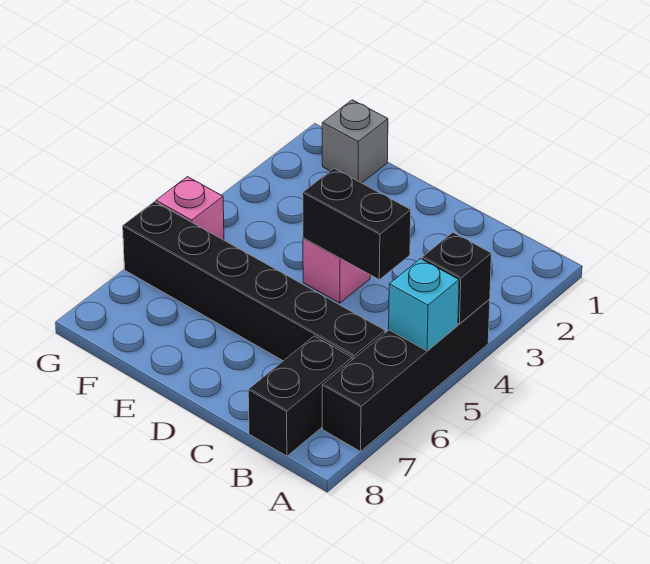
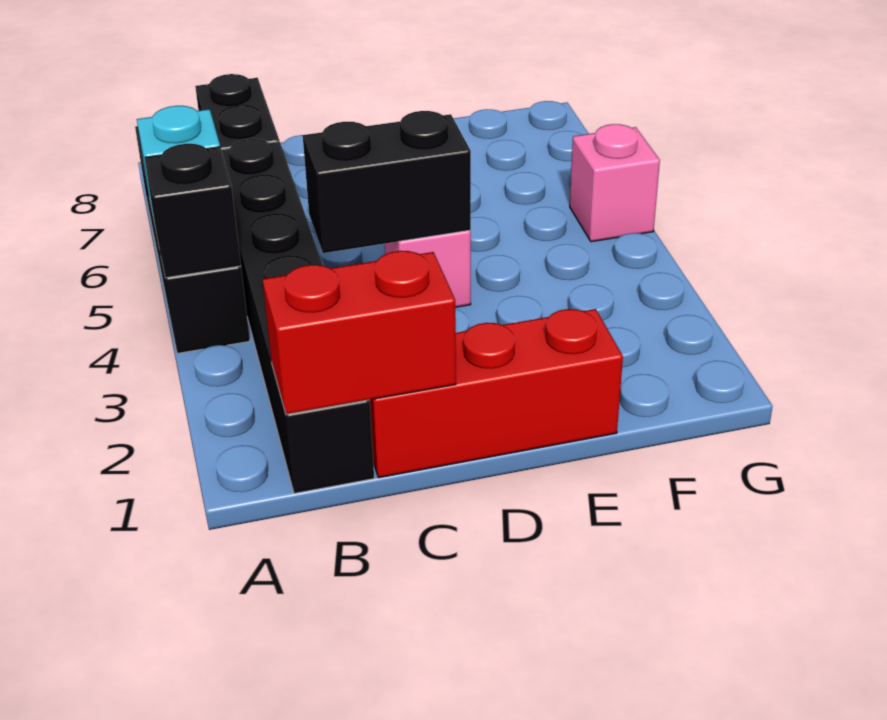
none -> red brick B1:C1 level 2
black brick B6:G6 level 1 -> black brick B1:B6 level 1
none -> red brick C1:E1 level 1
grey brick F1 level 1 -> none

